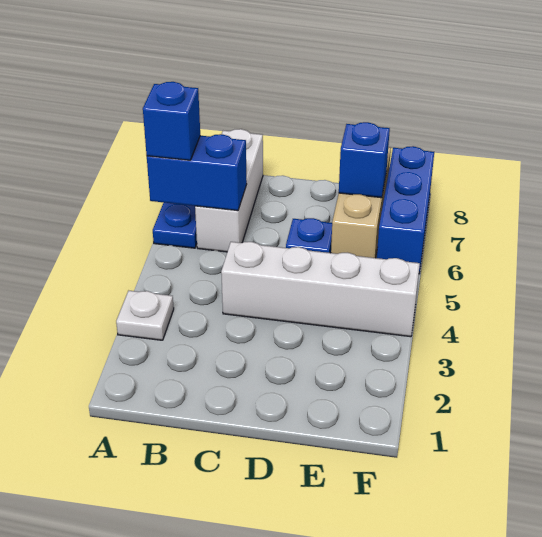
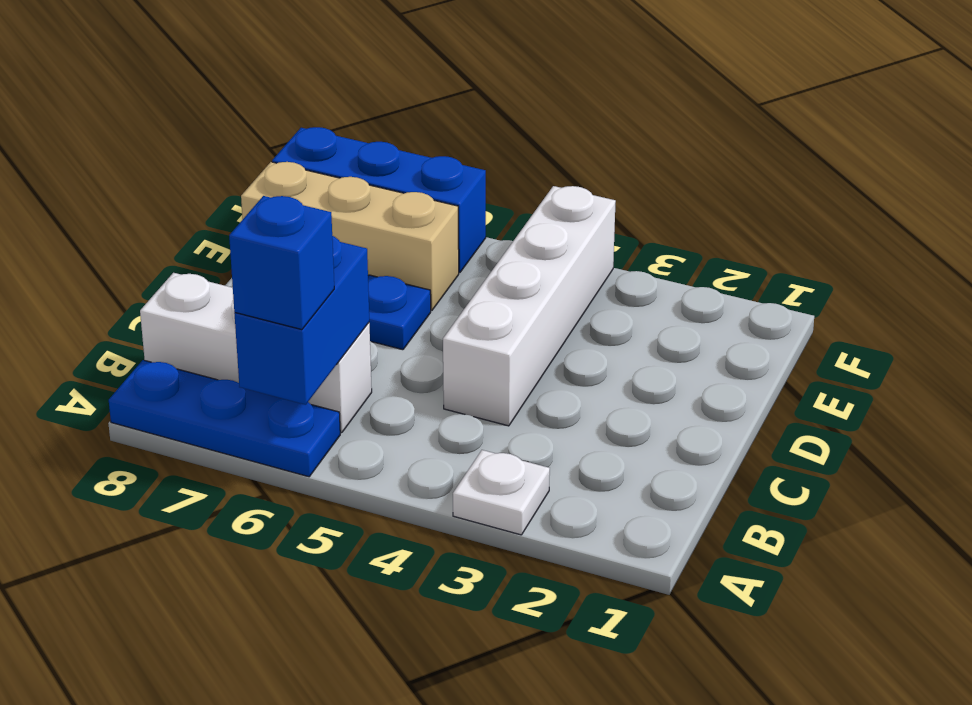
blue brick E7 level 2 -> none

